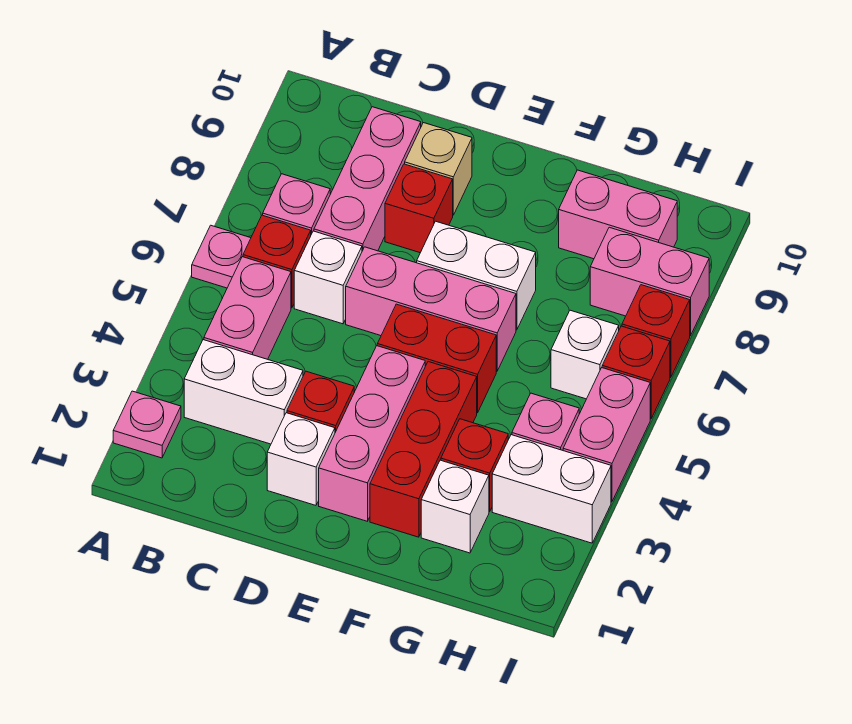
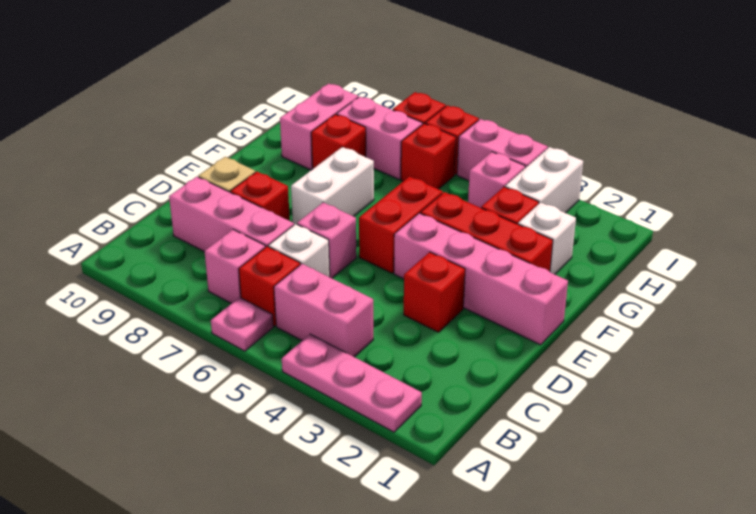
pink plate A2 level 1 -> pink plate A2:A4 level 1
white brick B3:C3 level 1 -> none
white brick D2 level 1 -> none
pink brick D6:F6 level 1 -> pink brick D6 level 1
pink brick E2:E4 level 1 -> pink brick E1:E4 level 1
none -> red brick G8 level 1
white brick H6 level 1 -> red brick H6 level 1
pink brick H8:I8 level 1 -> pink brick H7:H8 level 1

